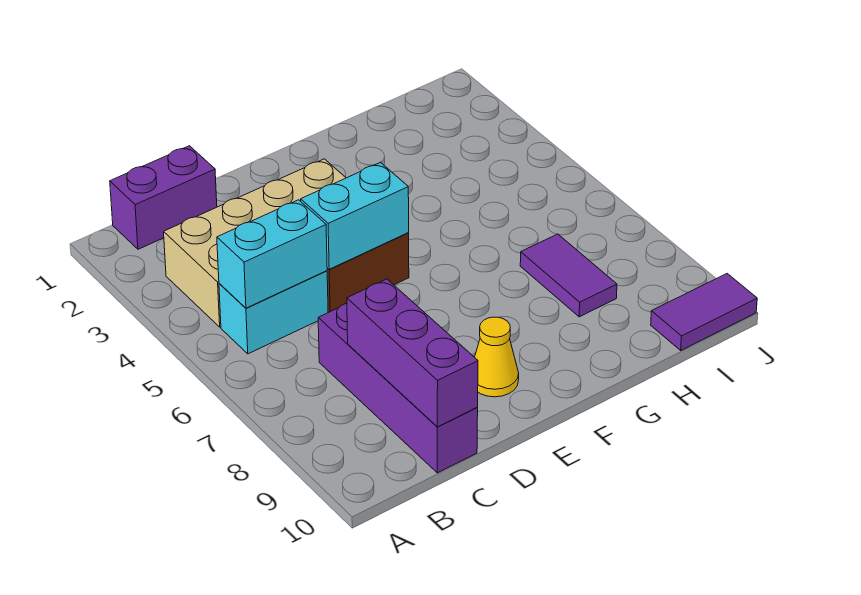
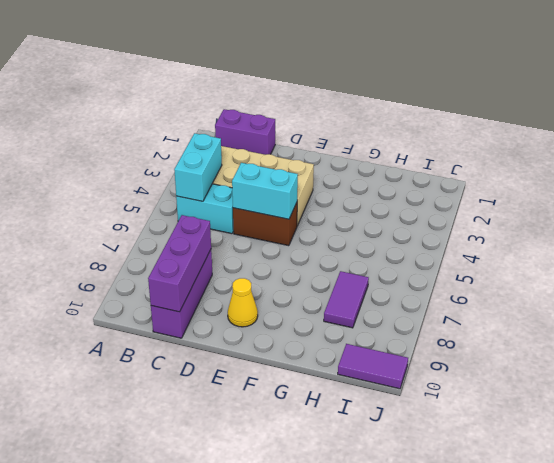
cyan brick B5:C5 level 2 -> cyan brick B4:B5 level 2
purple brick C7:C10 level 1 -> purple brick C8:C10 level 1

